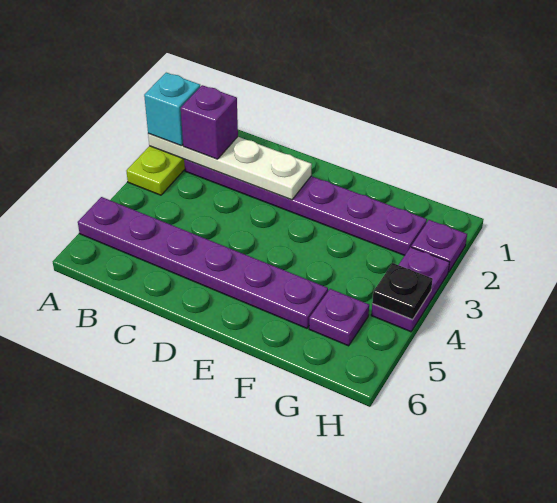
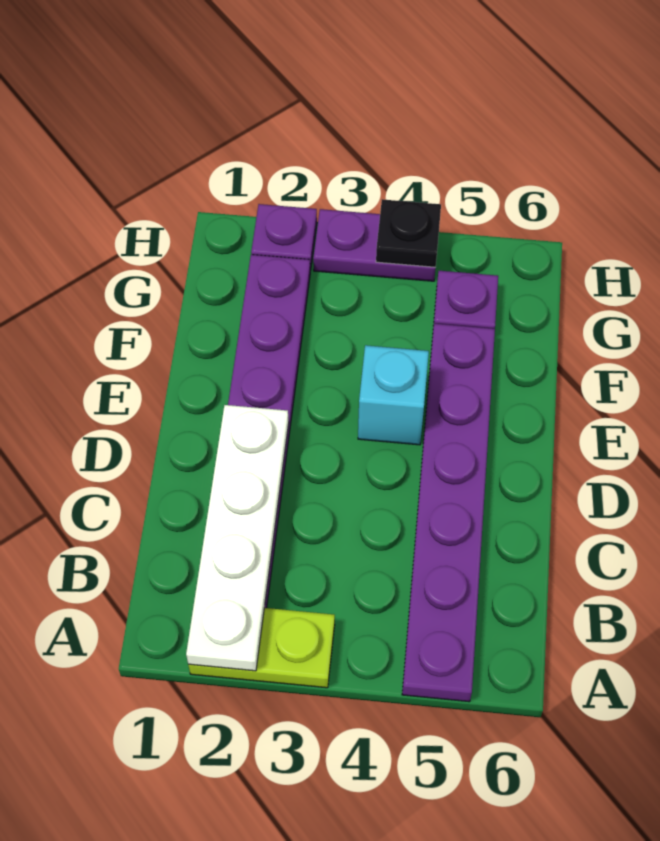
cyan brick A2 level 3 -> cyan brick E4 level 1
purple brick B2 level 3 -> none

